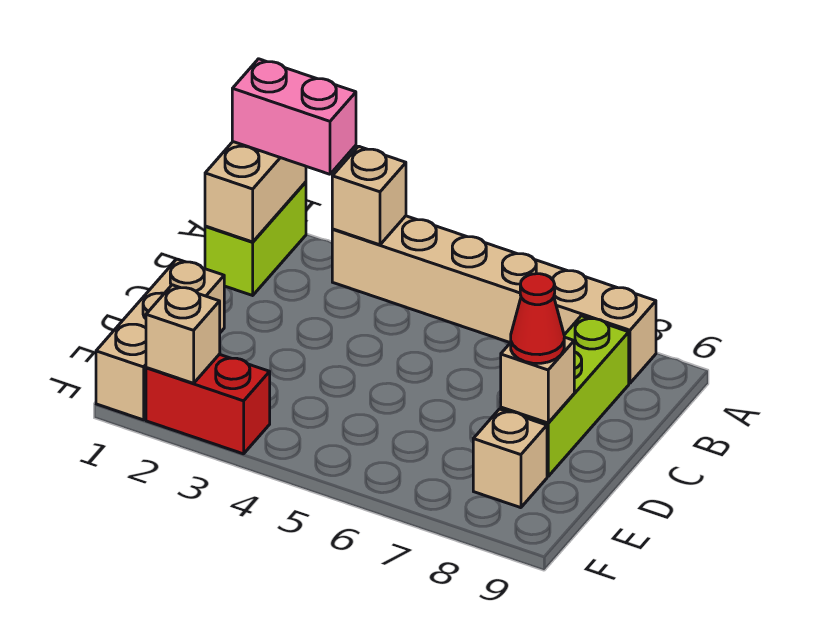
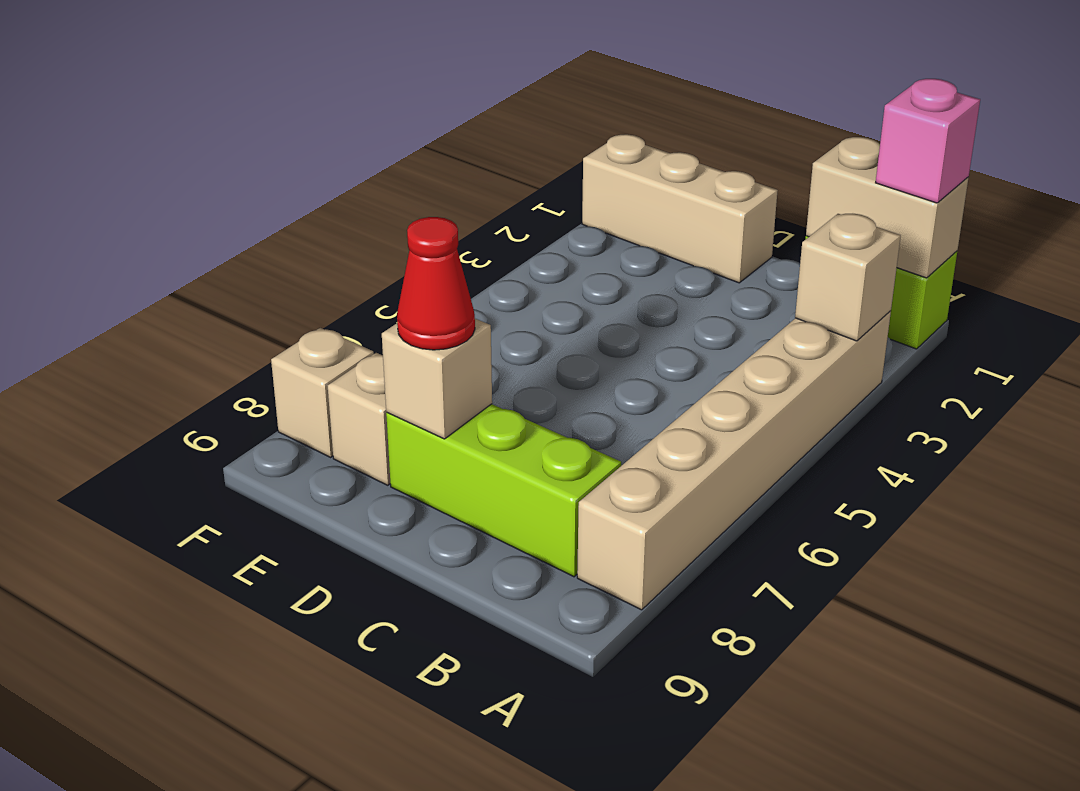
pink brick A1:A2 level 3 -> pink brick A1 level 3
red brick F2:F3 level 1 -> none
tan brick F2 level 2 -> tan brick F8 level 1

